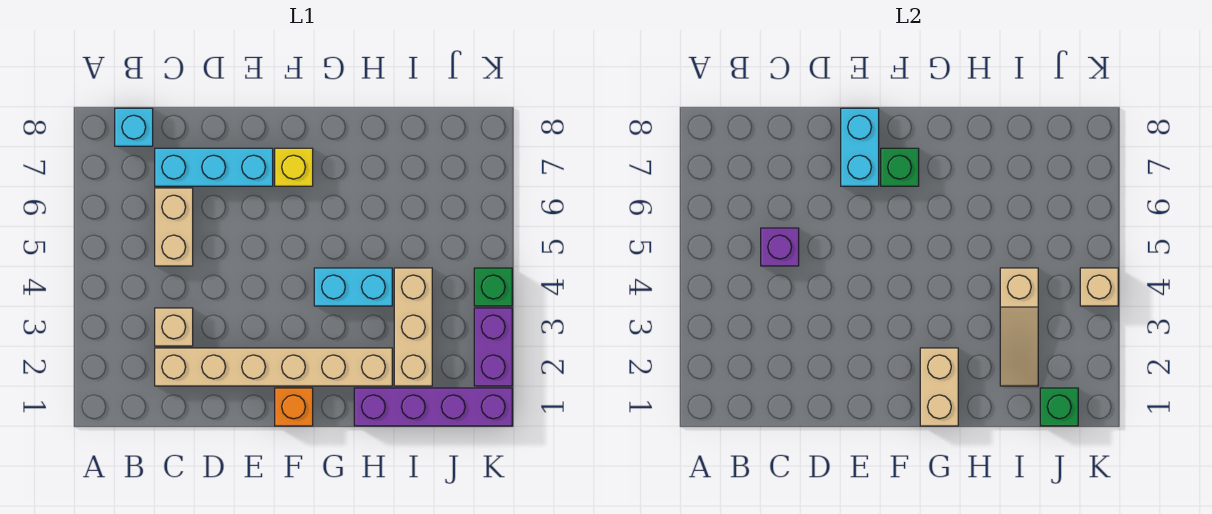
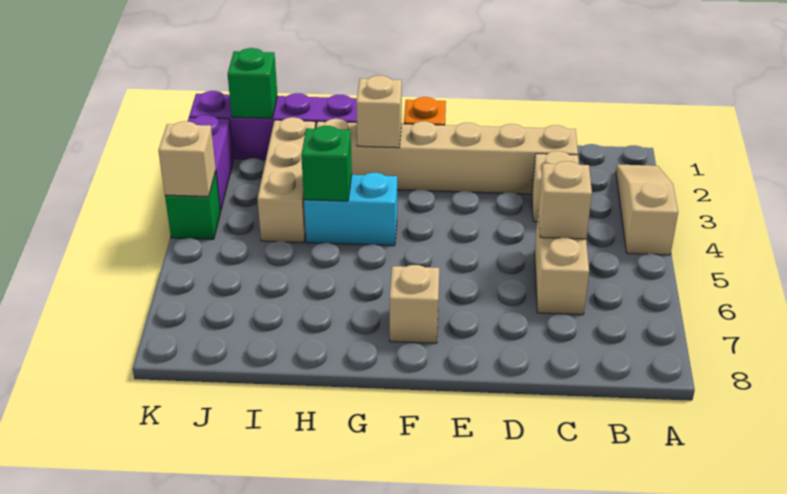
cyan brick B8 level 1 -> none
purple brick C5 level 2 -> tan brick C5 level 2
cyan brick C7:E7 level 1 -> none
cyan brick E7:E8 level 2 -> none
yellow brick F7 level 1 -> tan brick F7 level 1
green brick F7 level 2 -> green brick H4 level 2
tan brick G1:G2 level 2 -> tan brick G2 level 2
tan slope I2:I4 level 2 top 4 -> tan slope A2:A4 level 1 top 4

